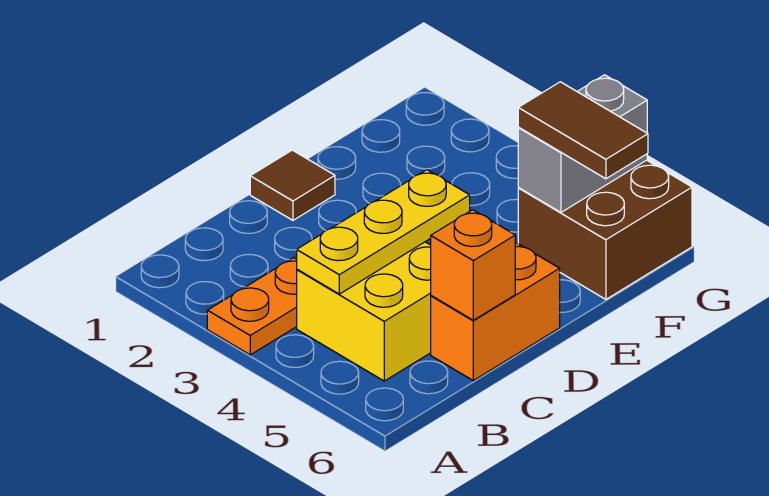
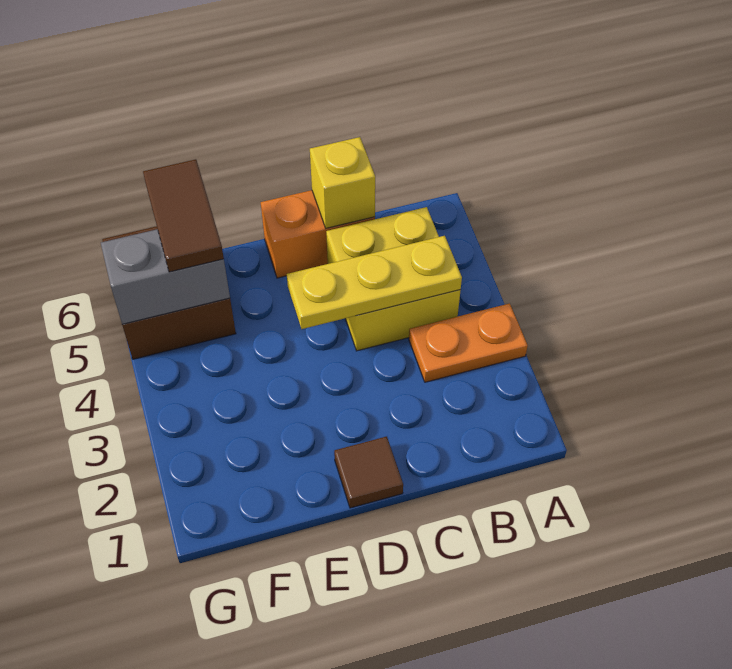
orange brick C6 level 2 -> yellow brick C6 level 2

